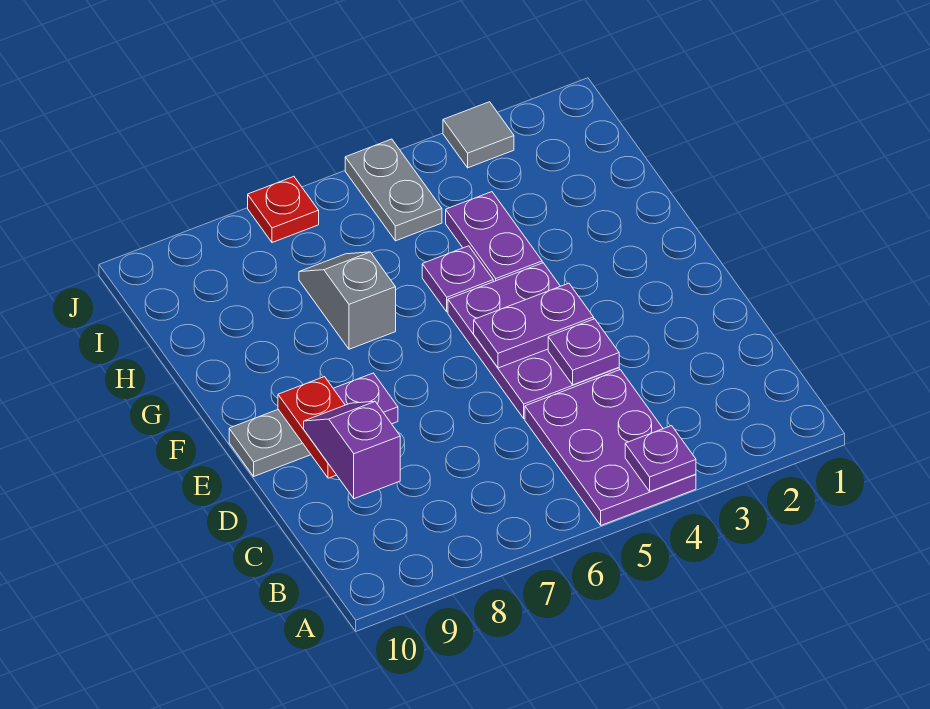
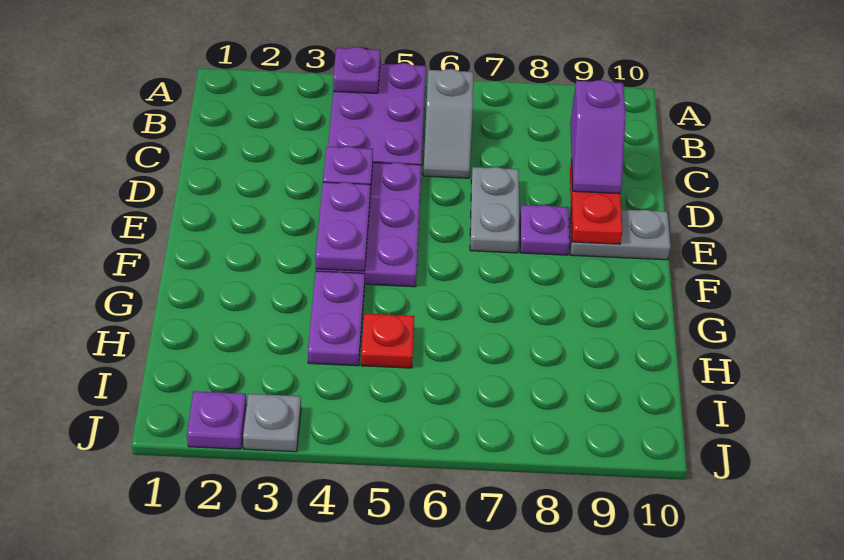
purple plate E4:E5 level 2 -> purple plate E4:F4 level 2
purple plate G5 level 1 -> purple plate J2 level 1
grey slope G7:H7 level 1 top G -> grey slope B6:C6 level 1 top B
grey plate I5:J5 level 1 -> grey plate D7:E7 level 1
grey tile J3 level 1 -> grey plate J3 level 1
red plate J7 level 1 -> red plate H5 level 1

